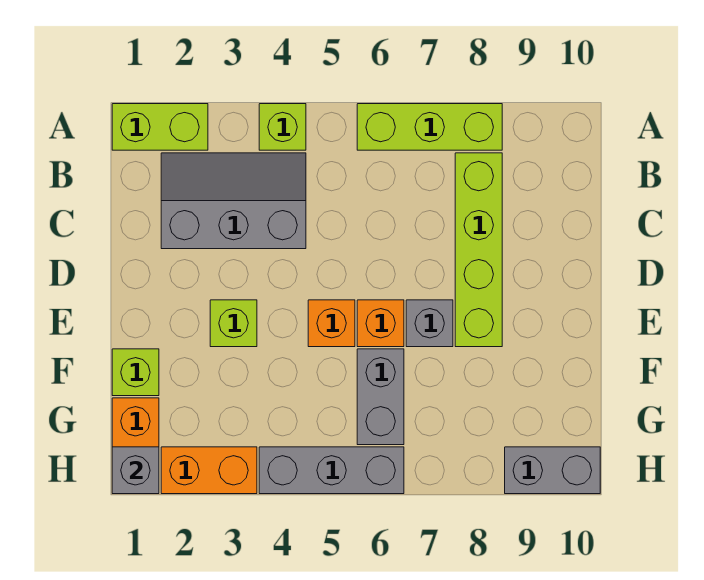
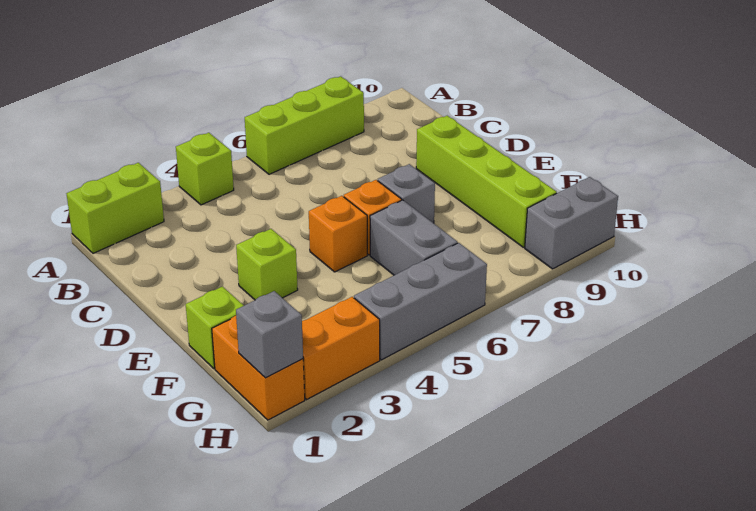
grey slope B2:C4 level 1 top C -> none
lime brick B8:E8 level 1 -> lime brick D9:G9 level 1

